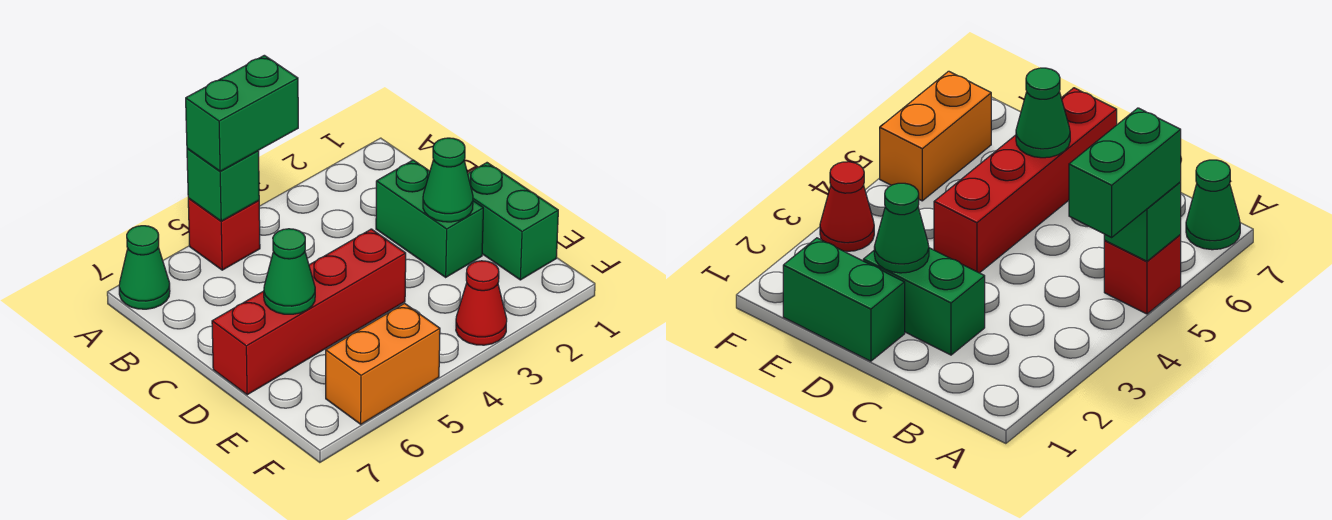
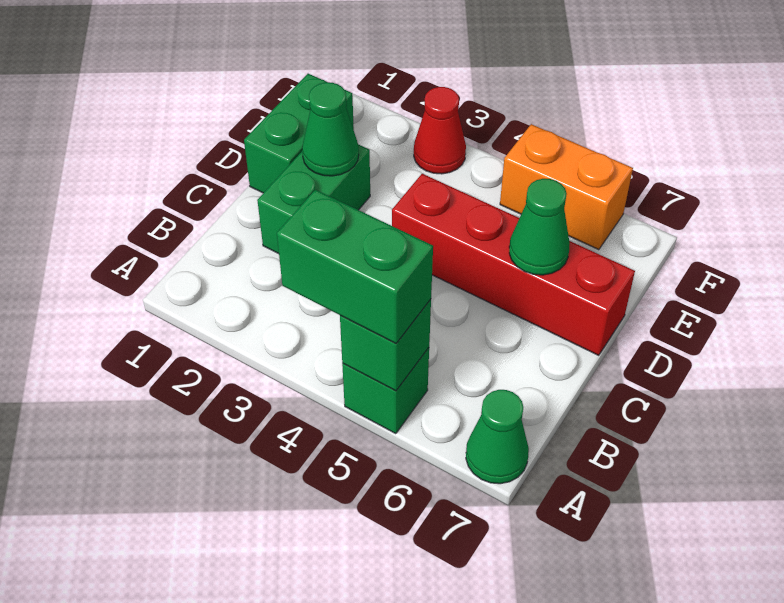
red brick A5 level 1 -> green brick A5 level 1

